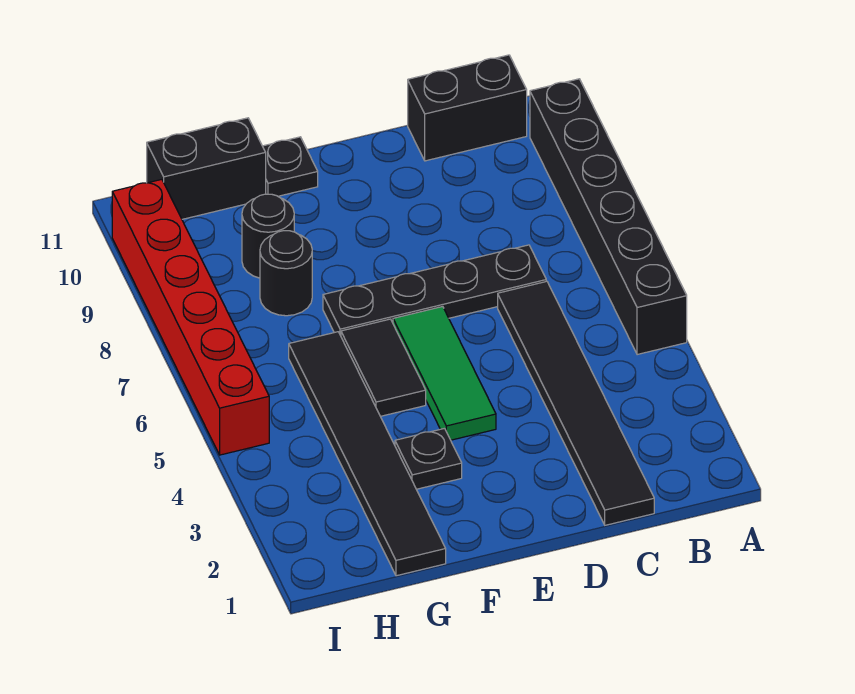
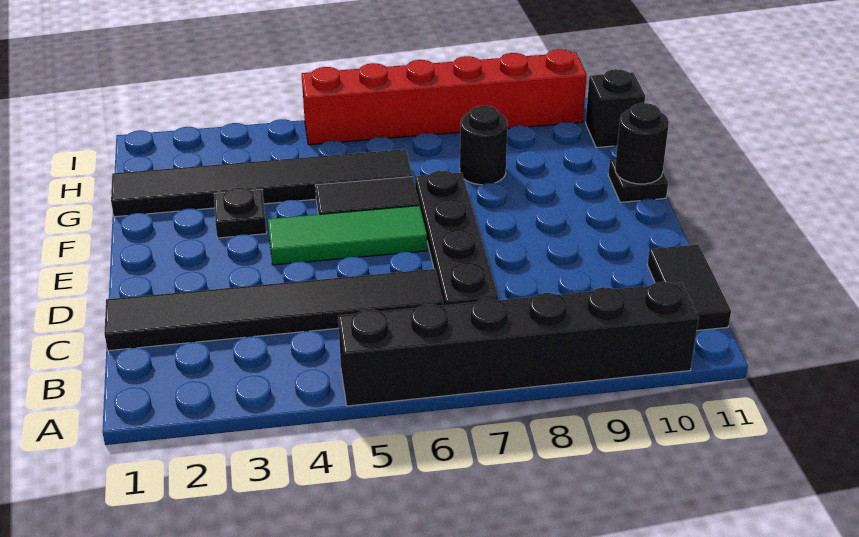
black brick B11:C11 level 1 -> black tile B11:C11 level 1
black round brick G9 level 1 -> black round brick F11 level 2
black brick G11:H11 level 1 -> black brick H11 level 1

